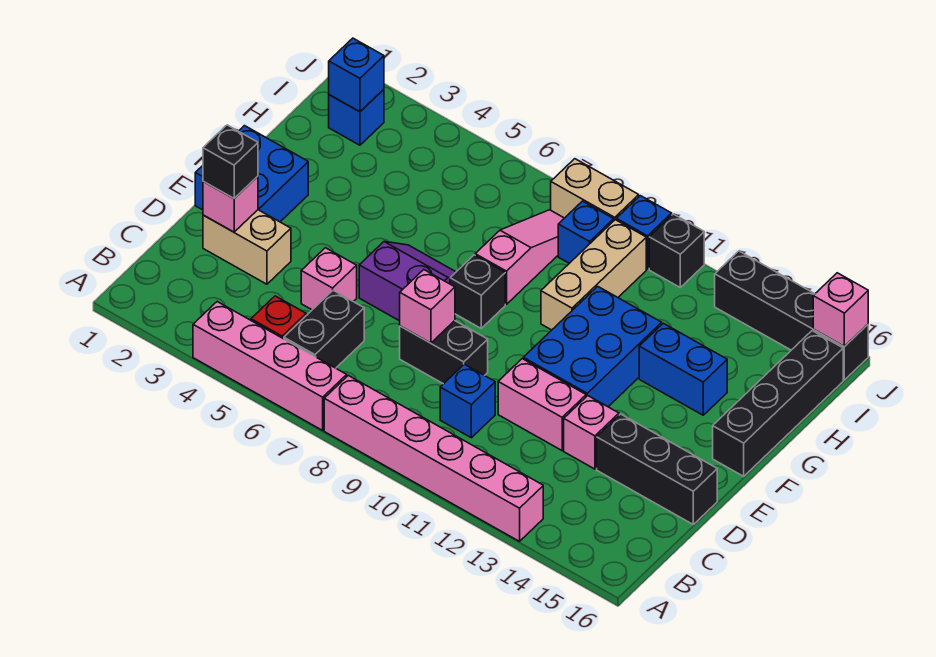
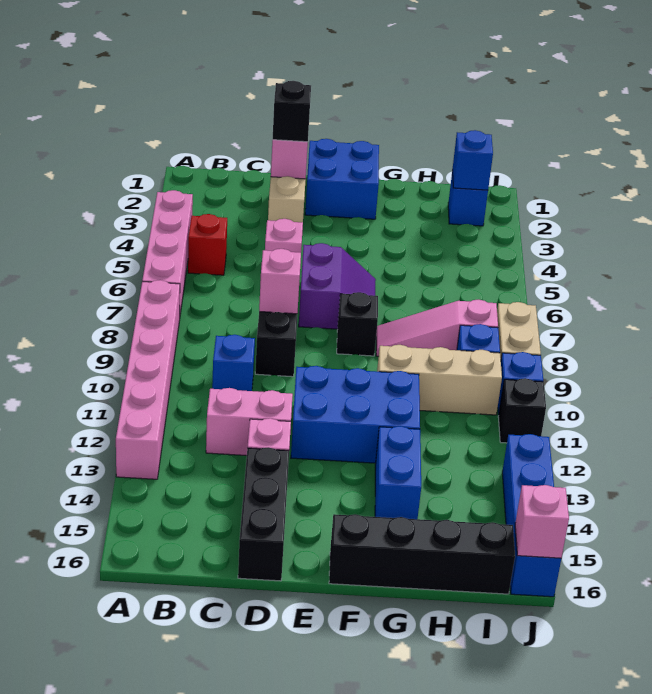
black brick B6:C6 level 1 -> none
pink brick D11:D12 level 1 -> pink brick C12:D12 level 1
pink slope G8:I8 level 1 top G -> pink slope G8:I8 level 1 top I
black brick J13:J16 level 1 -> blue brick J13:J16 level 1

